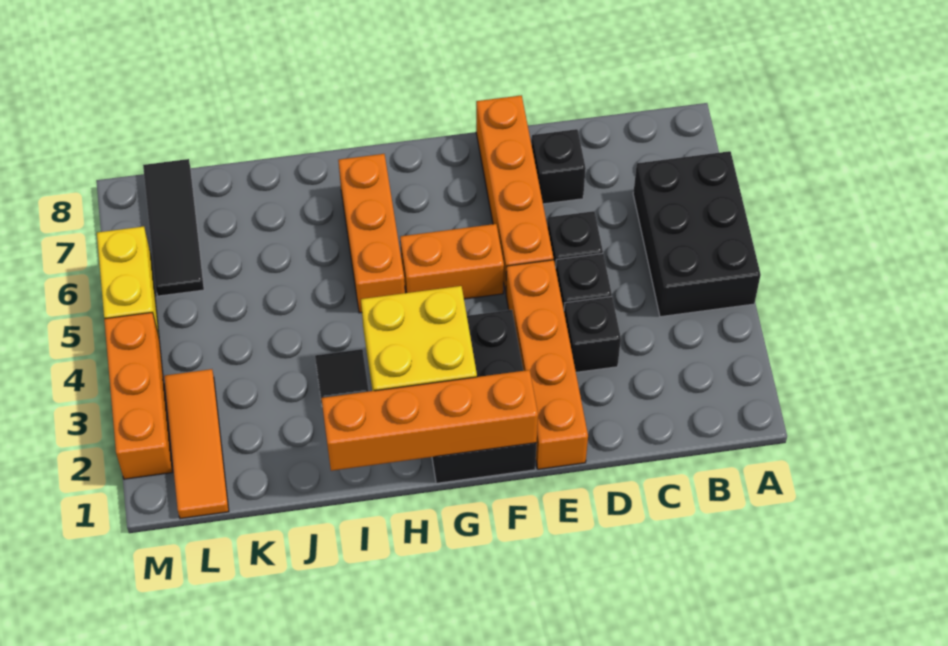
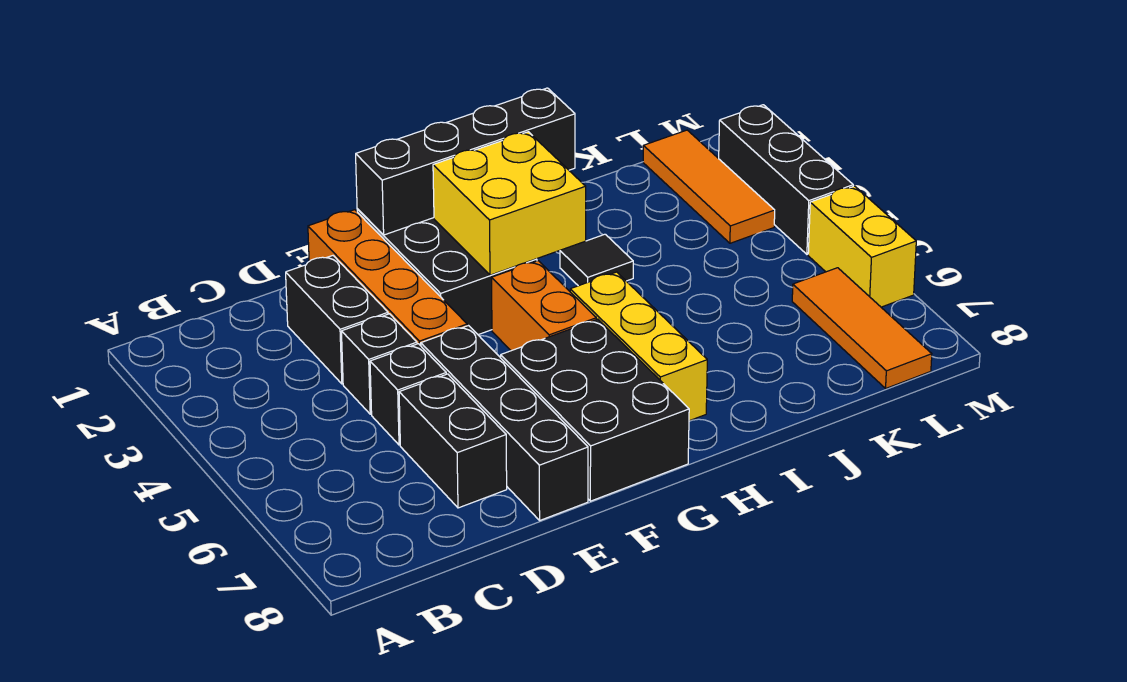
black brick A4:B6 level 1 -> black brick F6:G8 level 1
black brick D3 level 1 -> black brick D2:D3 level 1
black brick D7 level 1 -> black brick D6:D7 level 1
orange brick E5:E8 level 1 -> black brick E5:E8 level 1
orange brick F1:I1 level 2 -> black brick F1:I1 level 2
orange brick F5:G5 level 1 -> orange brick G4:G5 level 1
orange brick H5:H7 level 1 -> yellow brick H5:H7 level 1
black tile L6:L8 level 1 -> orange tile L6:L8 level 1
orange brick M2:M4 level 1 -> black brick M2:M4 level 1

